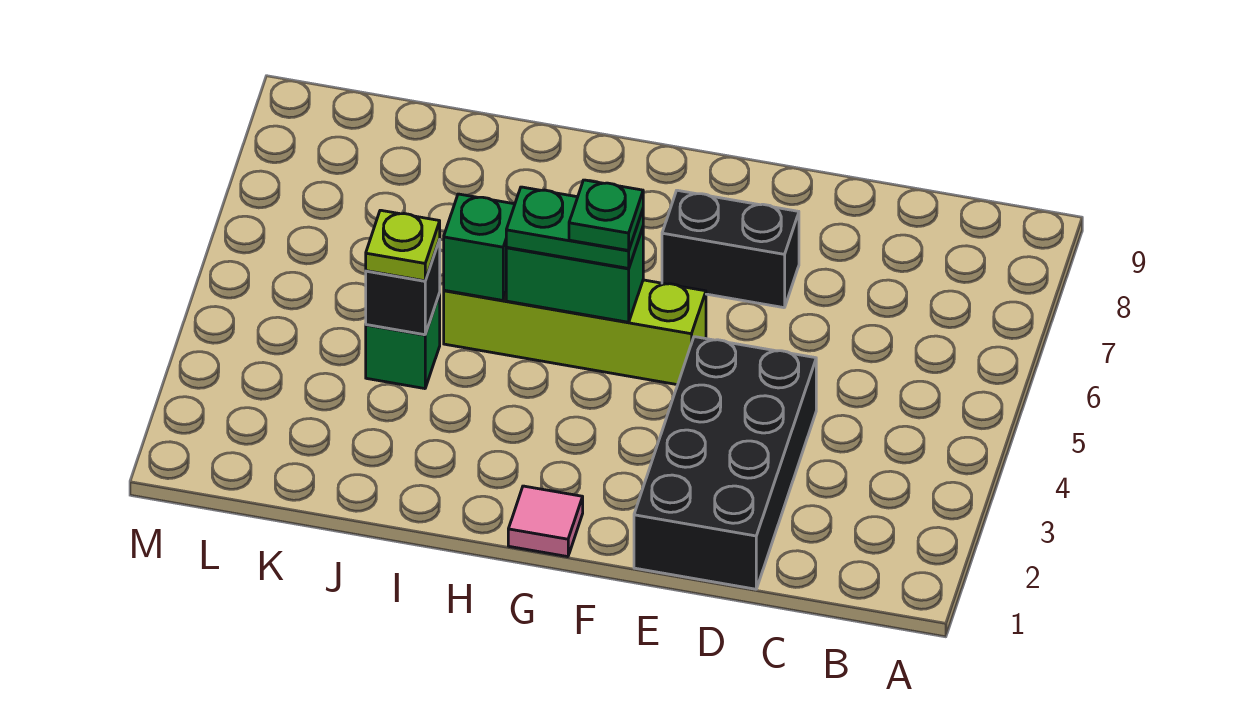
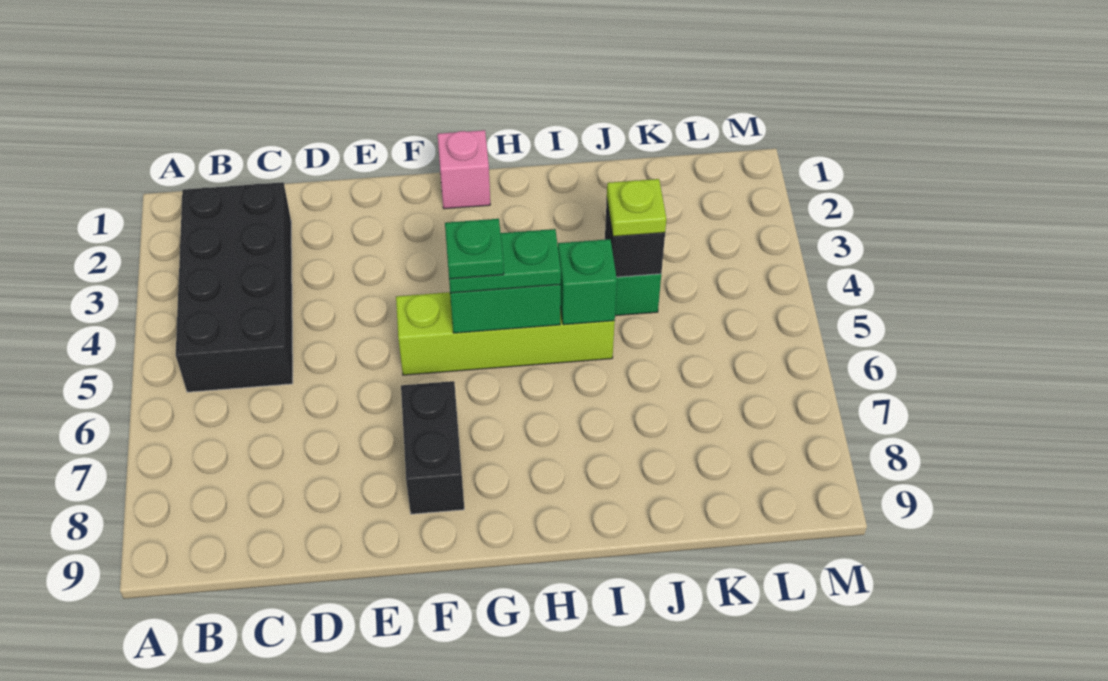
black brick D1:E4 level 1 -> black brick B2:C5 level 1
black brick E7:F7 level 1 -> black brick F7:F8 level 1
pink tile G1 level 1 -> pink brick G1 level 1

